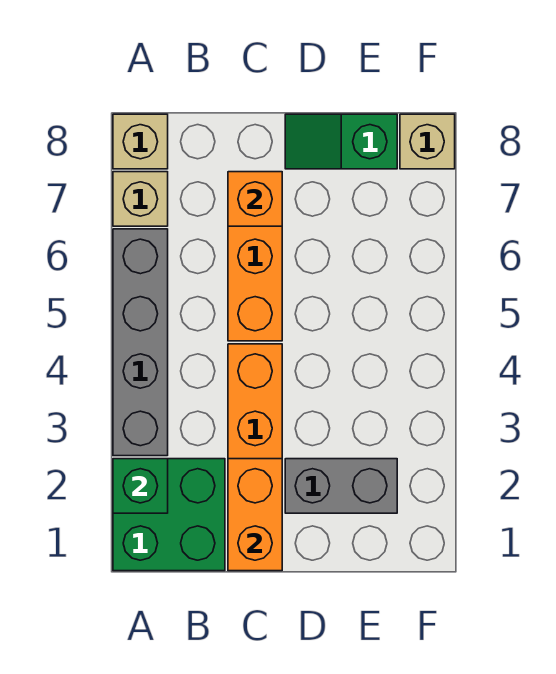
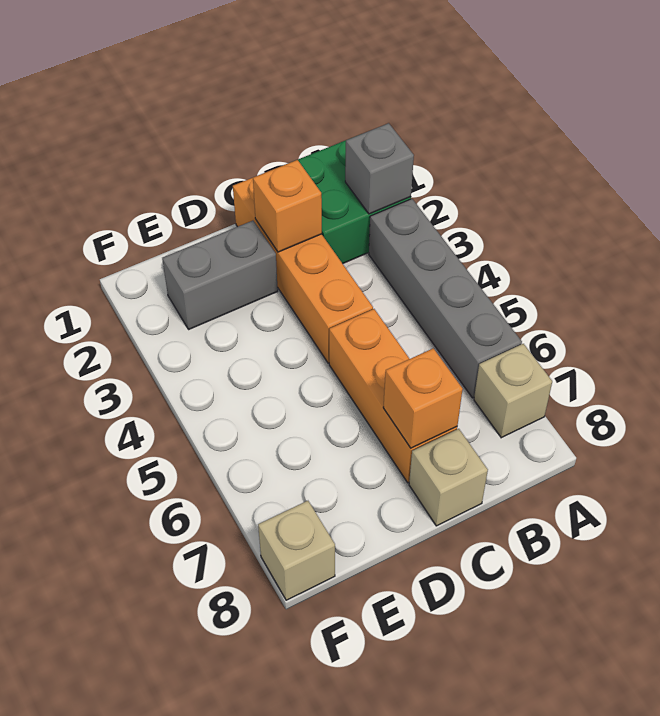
green brick A2 level 2 -> grey brick A2 level 2
tan brick A8 level 1 -> tan brick C8 level 1
orange brick C1:C2 level 2 -> orange brick C2 level 2
green slope D8:E8 level 1 top E -> none

